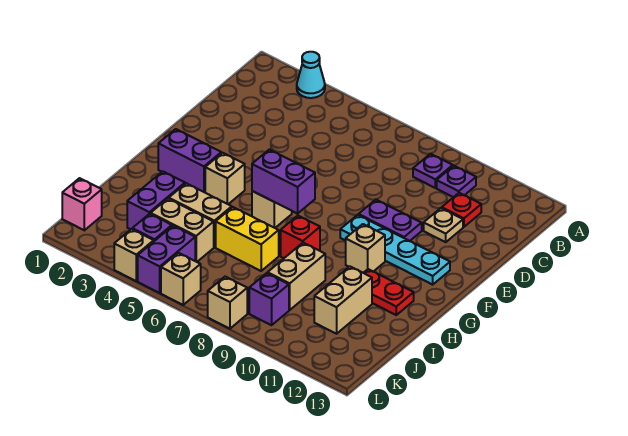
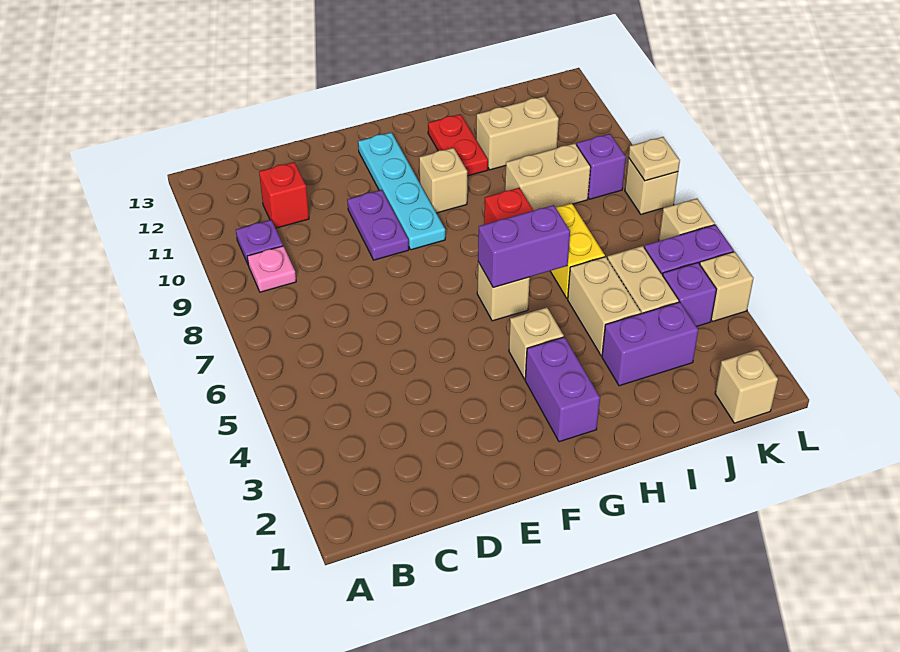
cyan cone A3 level 1 -> none
purple plate B9 level 1 -> pink plate B9 level 1
red plate C11 level 1 -> red brick C11 level 1
tan plate D11 level 1 -> tan plate L8 level 2
purple brick G6:G7 level 2 -> purple brick G6:H6 level 2
pink brick K1 level 1 -> tan brick K1 level 1

